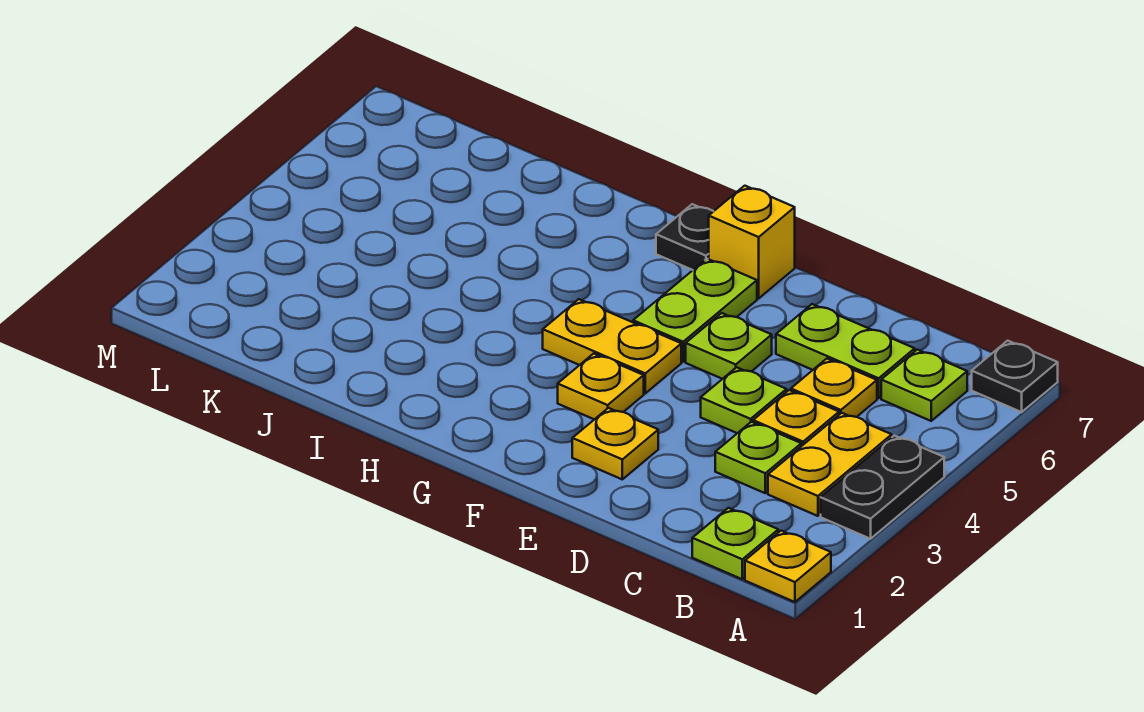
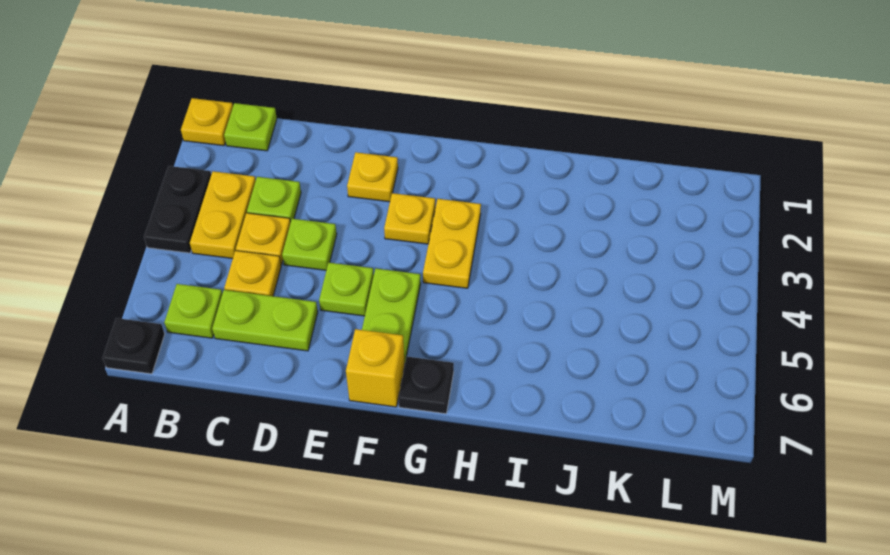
yellow plate F4:G4 level 1 -> yellow plate G3:G4 level 1

